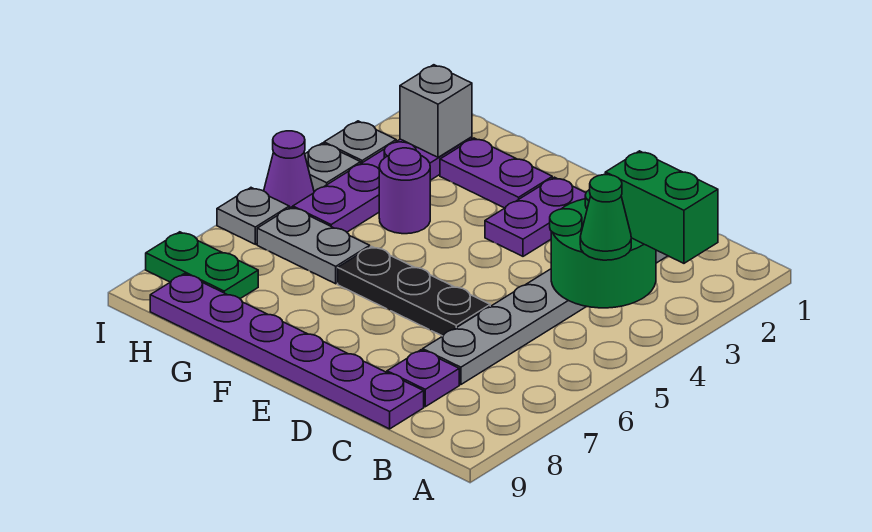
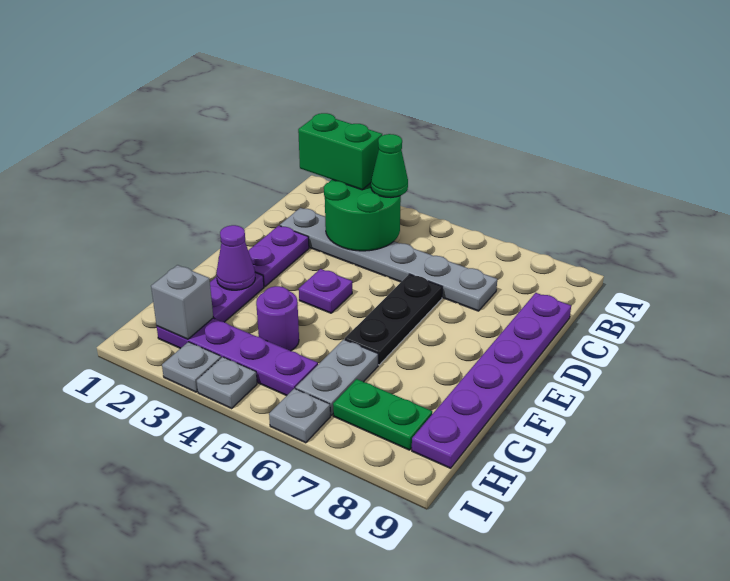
green brick A3:B3 level 3 -> green brick B2:B3 level 3
purple plate C8 level 1 -> purple plate E4 level 1
purple plate E2:E3 level 1 -> purple plate D2:E2 level 1
green plate H8:I8 level 1 -> green plate H7:H8 level 1
purple cone I5 level 1 -> purple cone F2 level 2

